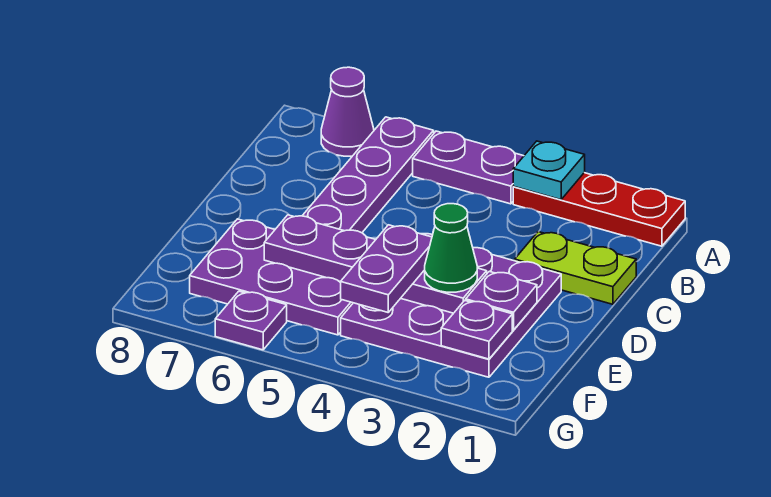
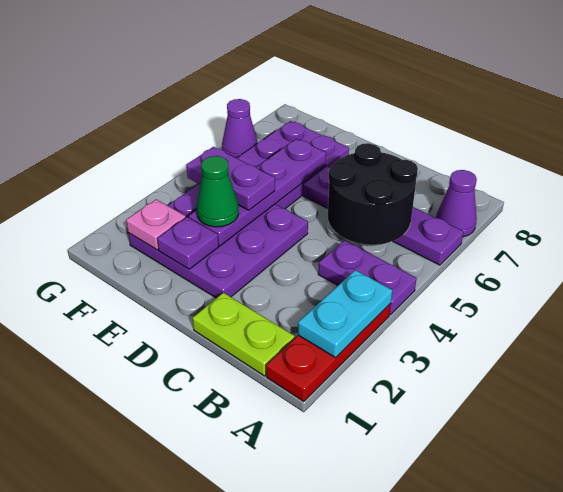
cyan plate A3 level 2 -> cyan plate A2:A3 level 2
purple plate A4:A5 level 1 -> purple plate A4:B4 level 1
none -> black round brick B5:C6 level 2
lime plate C1:C2 level 1 -> lime plate B1:C1 level 1
purple plate F2 level 2 -> pink plate F2 level 2
purple plate G6 level 1 -> purple cone G6 level 1

